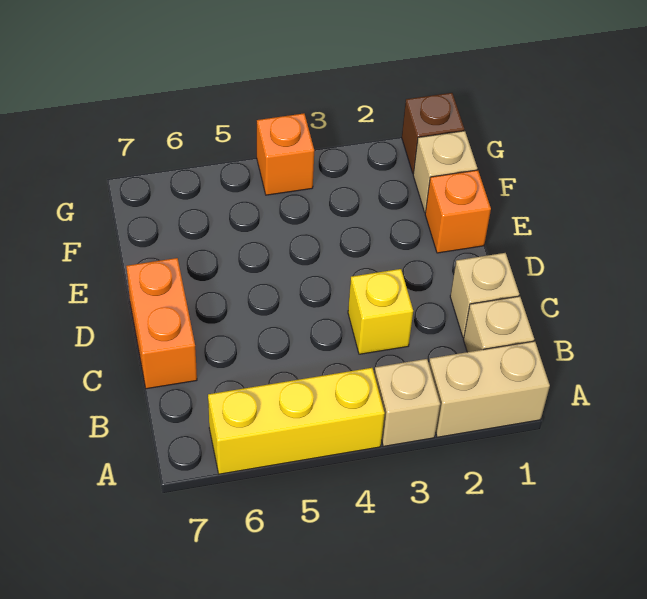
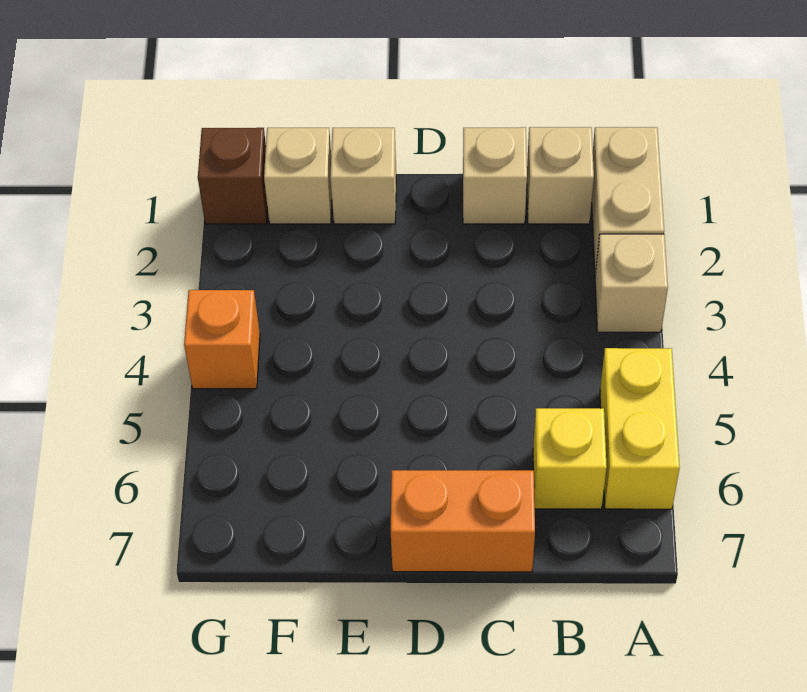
yellow brick A4:A6 level 1 -> yellow brick A5:A6 level 1
yellow brick C3 level 1 -> yellow brick B6 level 1
orange brick E1 level 1 -> tan brick E1 level 1

